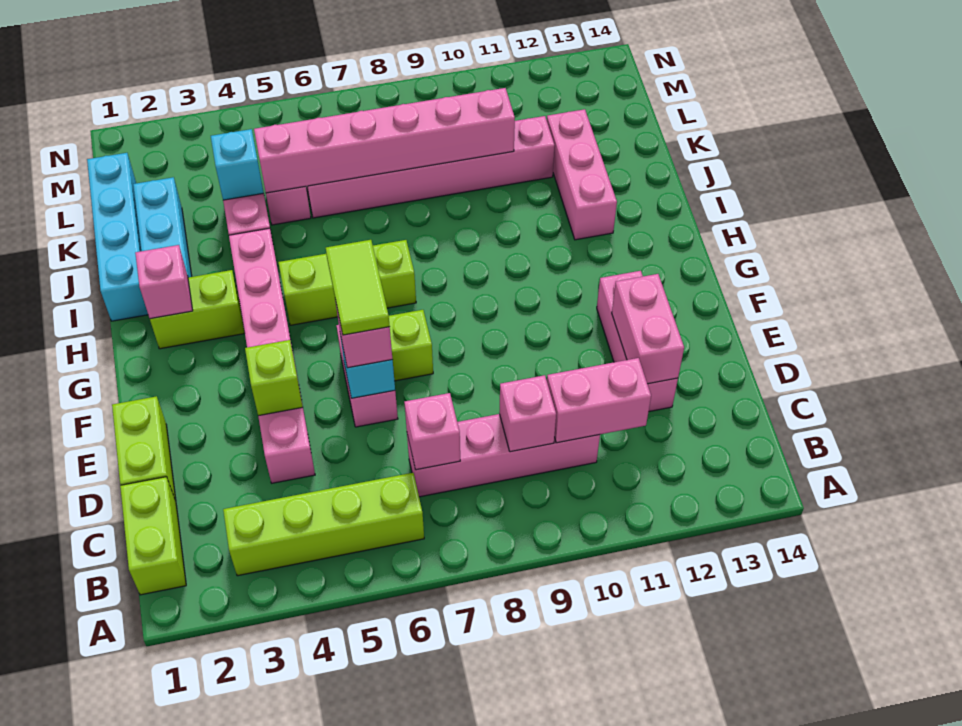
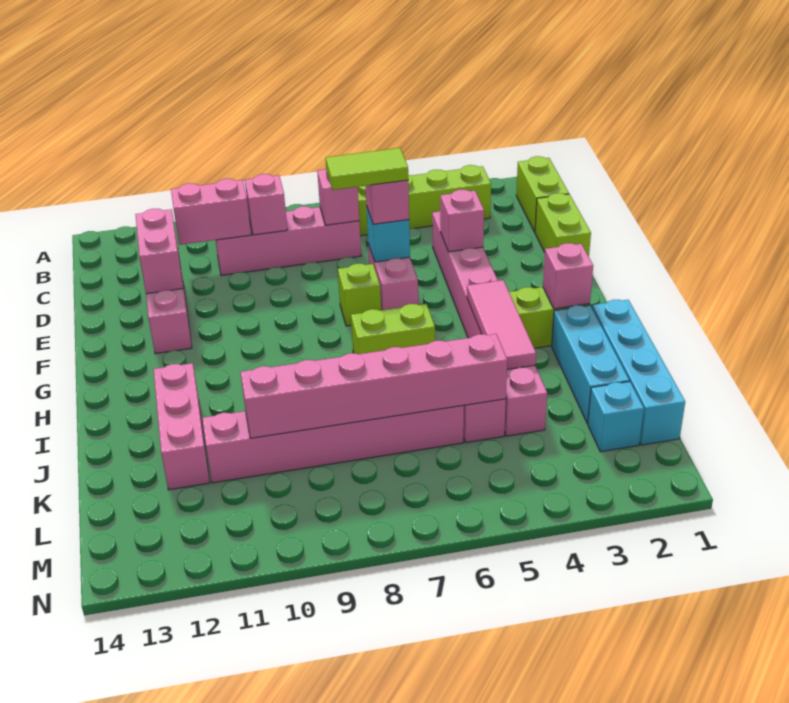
lime brick E4 level 2 -> pink brick E4 level 2
lime tile E6:F6 level 4 -> lime tile E6:E7 level 4
none -> pink tile H4:J4 level 2
lime brick H5:H7 level 1 -> lime brick H6:H7 level 1
cyan brick K4 level 2 -> cyan brick L2 level 1

